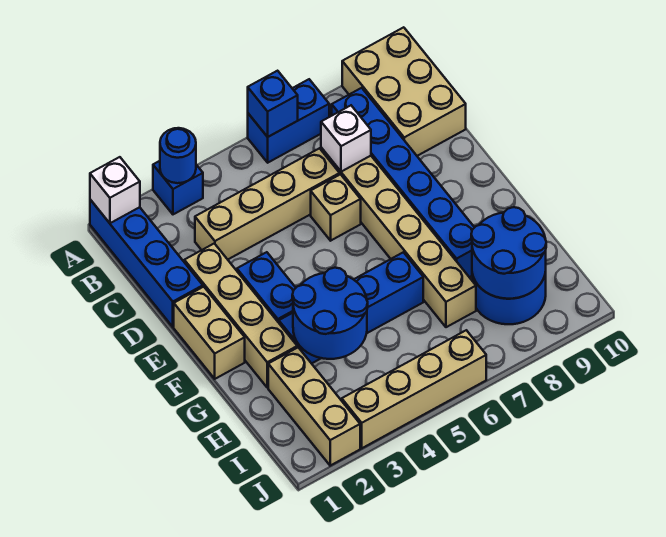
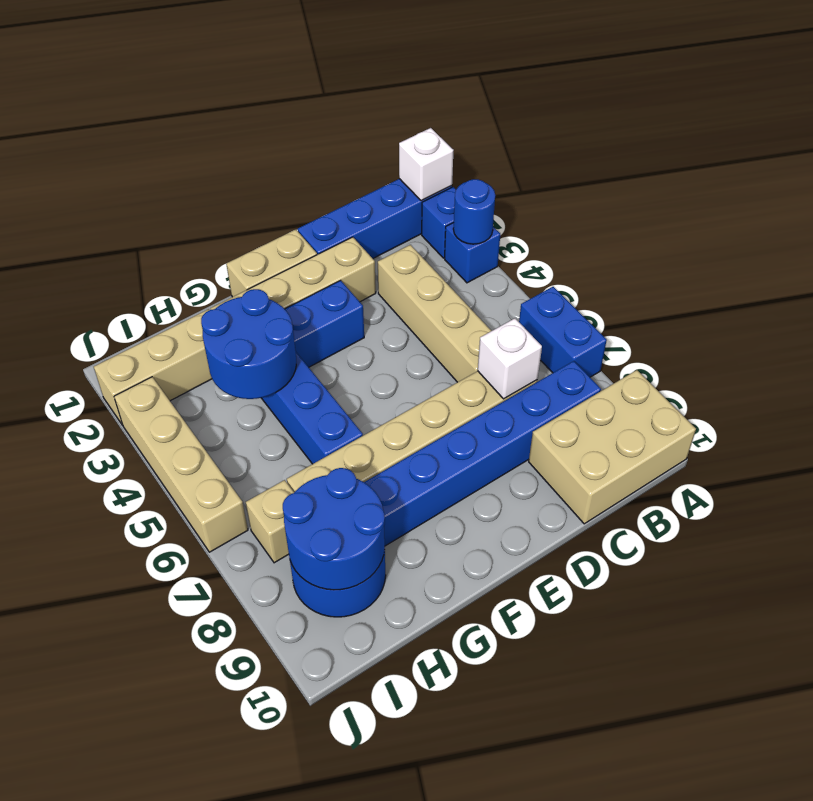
blue brick A6 level 2 -> blue brick A2 level 1
tan brick D6 level 1 -> tan brick I7 level 1

